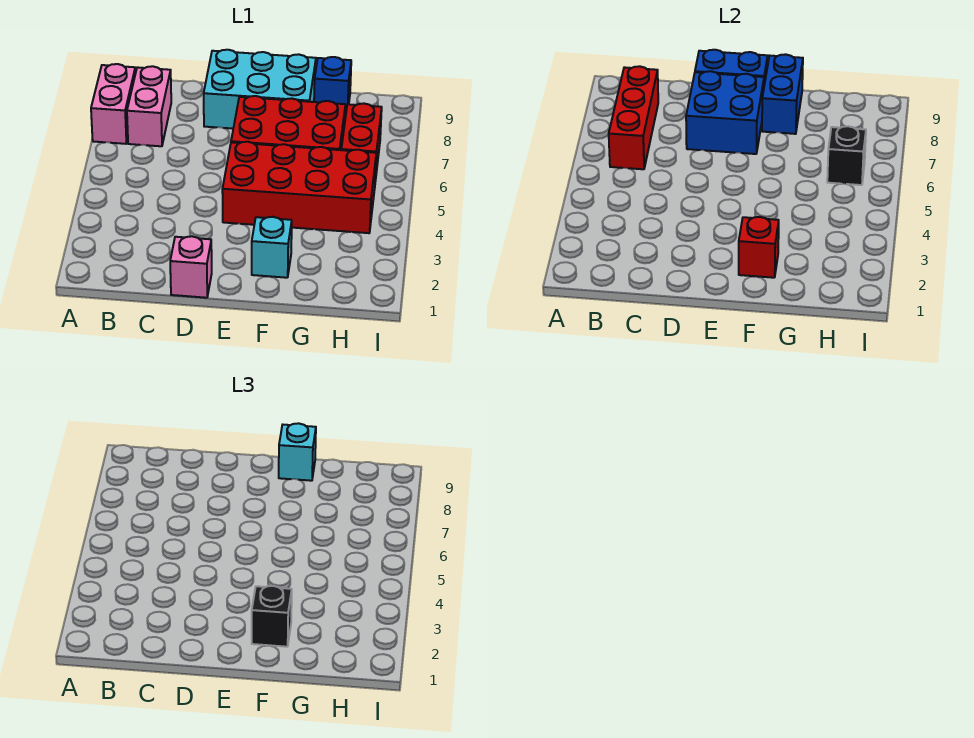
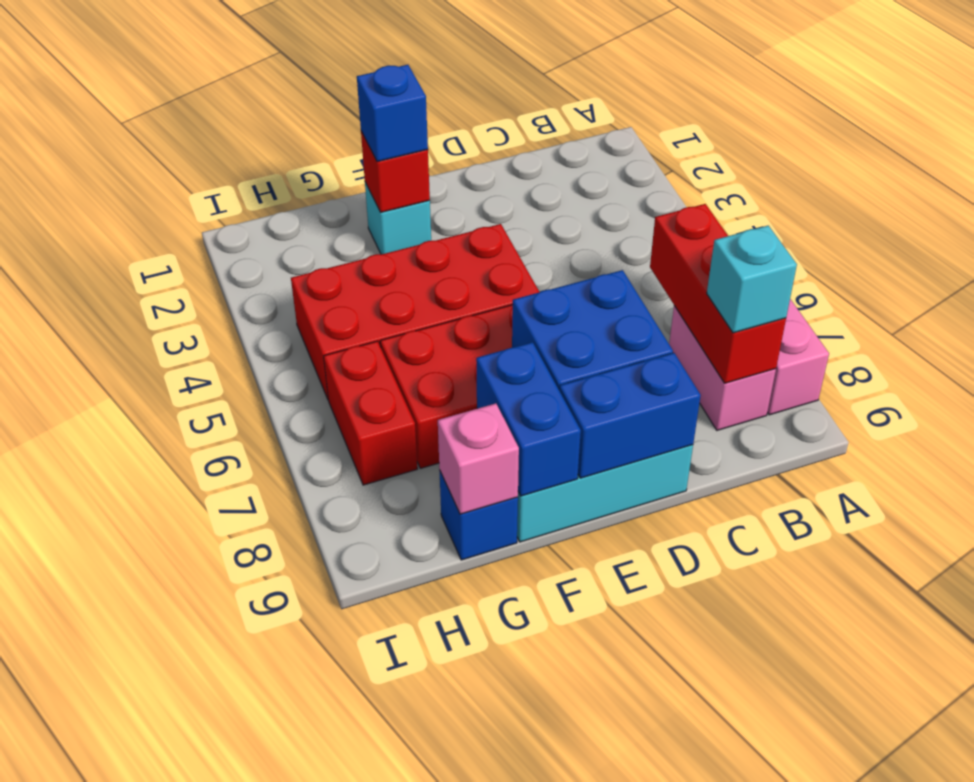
pink brick D1 level 1 -> pink brick G9 level 2
black brick F2 level 3 -> blue brick F2 level 3
cyan brick F9 level 3 -> cyan brick B8 level 3
black brick H6 level 2 -> none

